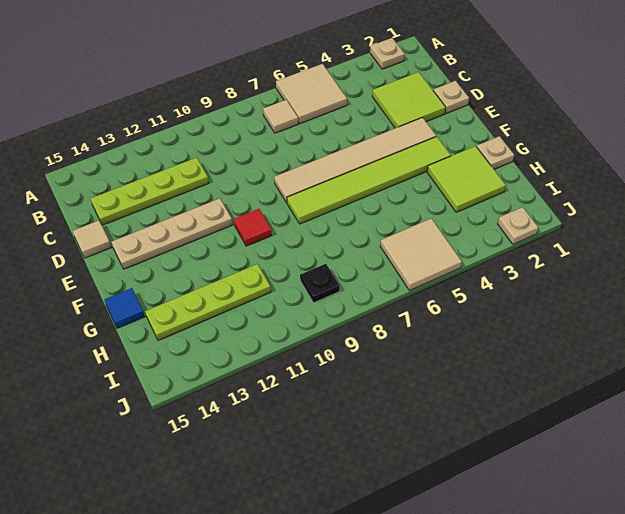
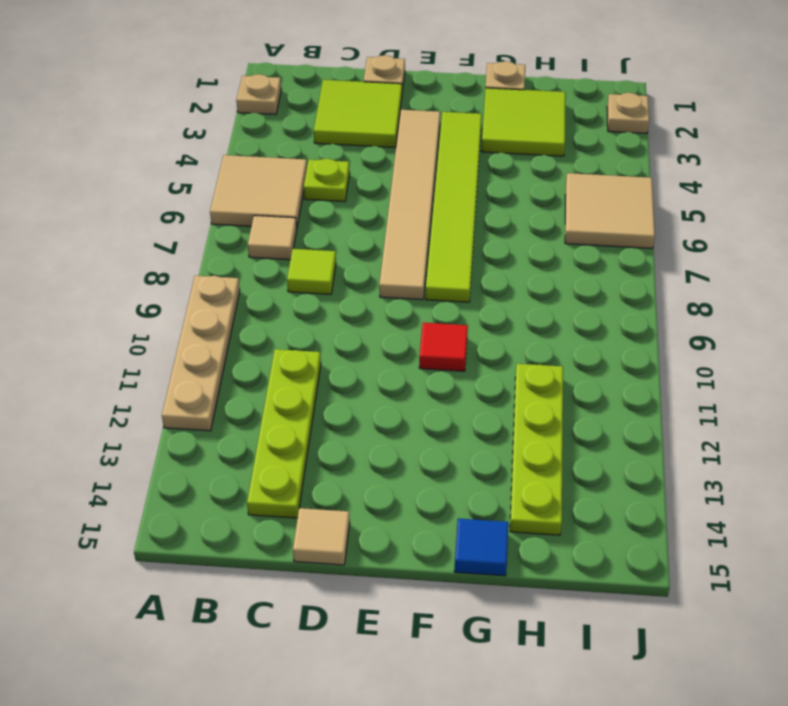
none -> lime plate C5 level 1
none -> lime tile C8 level 1
tan plate E11:E14 level 1 -> tan plate A9:A12 level 1
black plate I9 level 1 -> none

